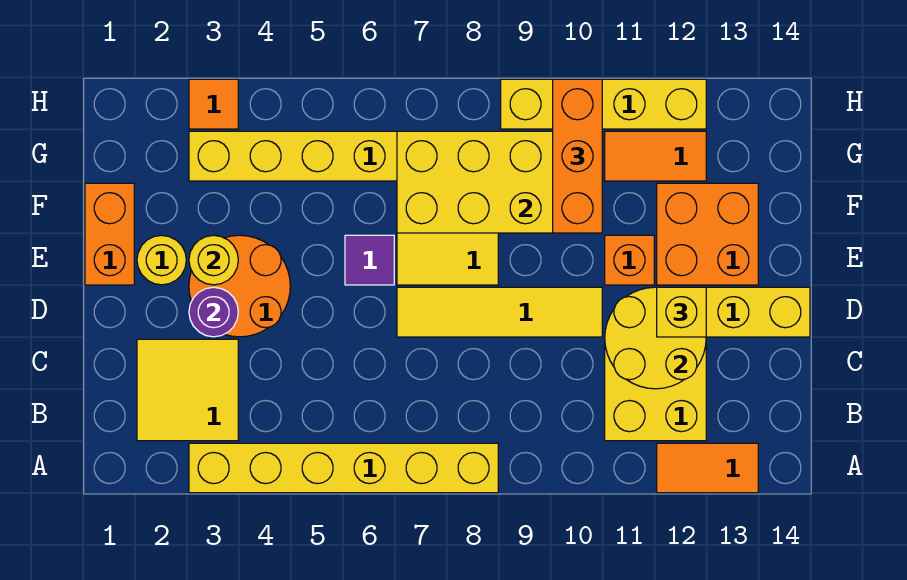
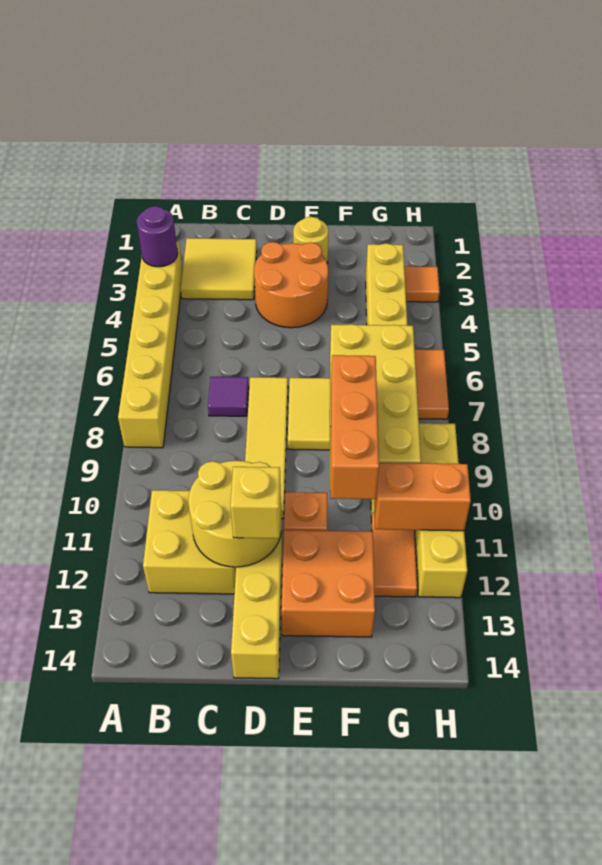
orange tile A12:A13 level 1 -> orange tile H6:H7 level 1
purple round brick D3 level 2 -> purple round brick A3 level 2
orange brick E1:F1 level 1 -> orange brick G11:H11 level 2
yellow round brick E3 level 2 -> none
purple tile E6 level 1 -> purple tile C7 level 1
orange brick F10:H10 level 3 -> orange brick F9:F11 level 3

